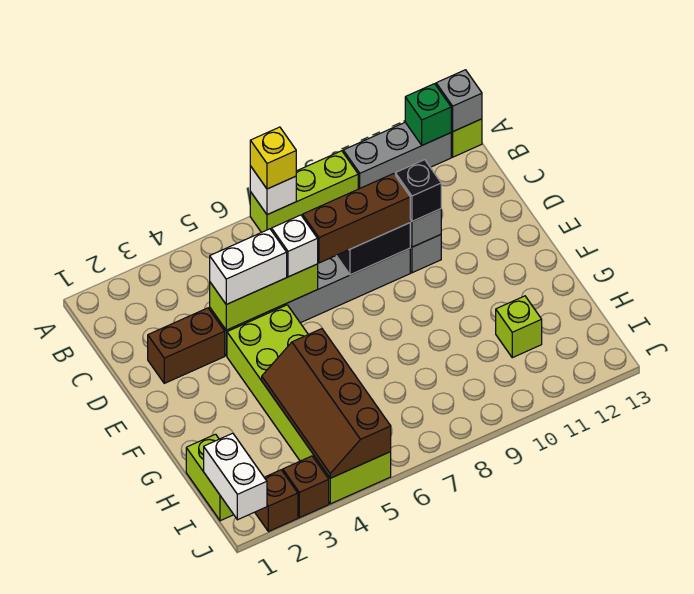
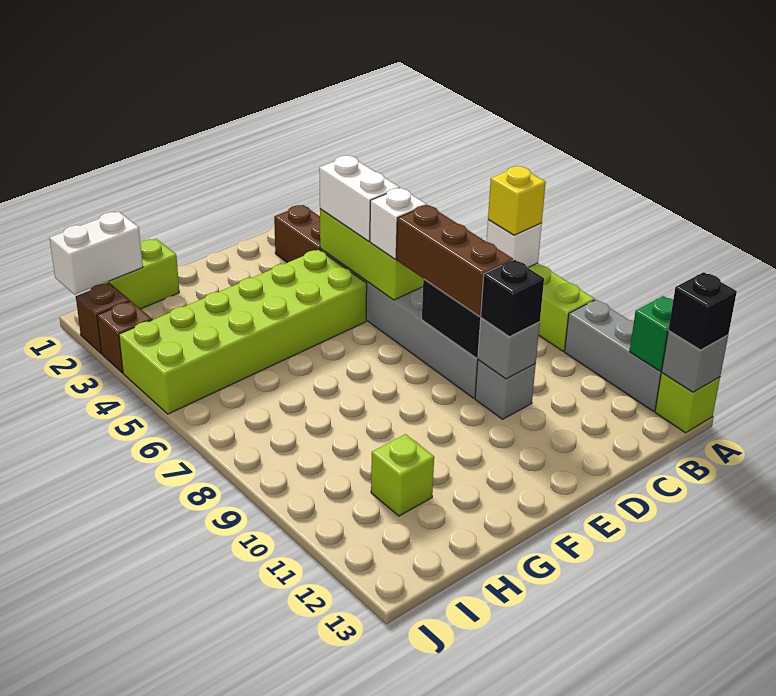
none -> black brick A13 level 3
brown slope G4:J5 level 2 top 5 -> none

